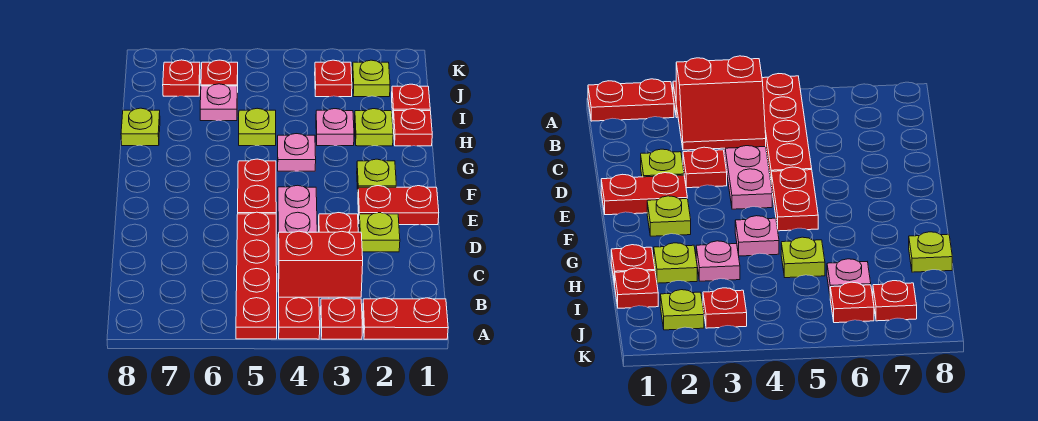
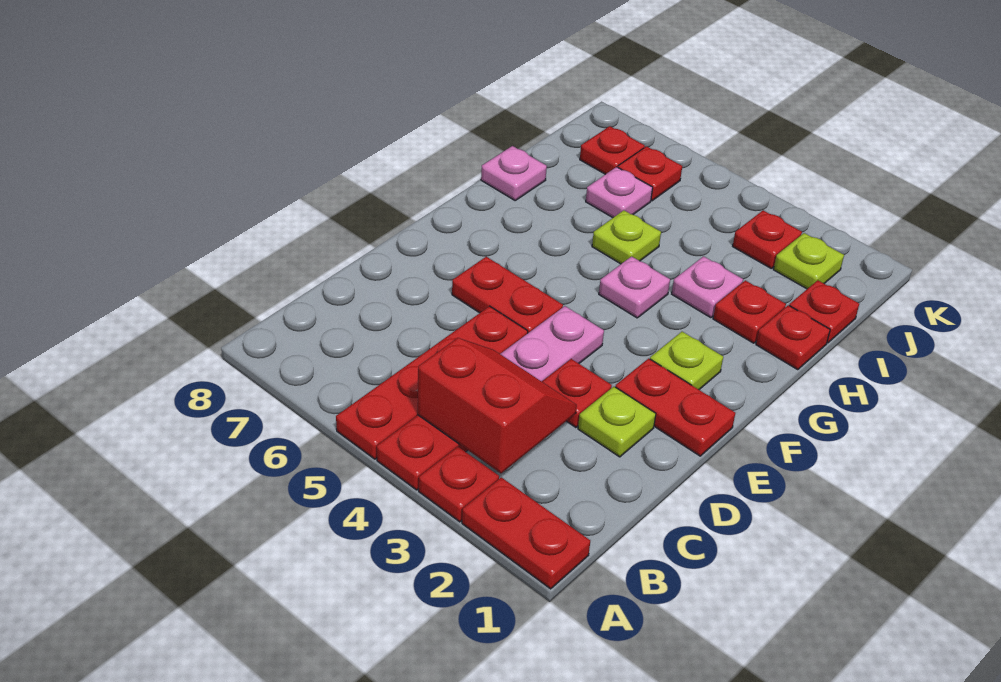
red plate E5:F5 level 1 -> red plate E5:E6 level 1
lime plate H2 level 1 -> red plate H2 level 1
lime plate H8 level 1 -> pink plate H8 level 1

